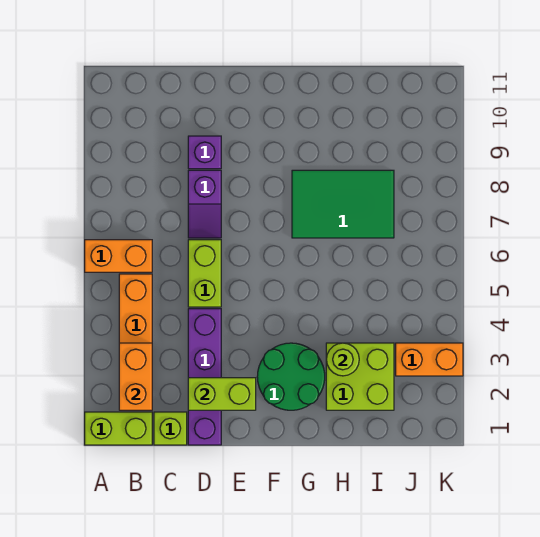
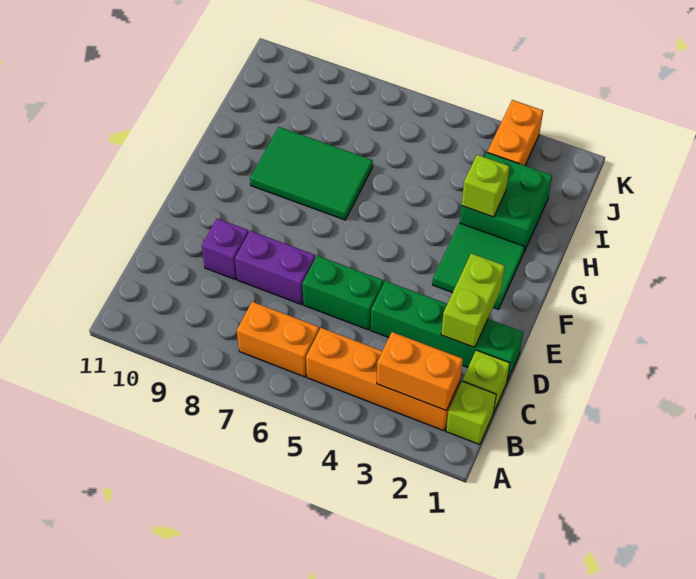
lime brick A1:B1 level 1 -> lime brick B1 level 1
orange brick A6:B6 level 1 -> orange brick B6:B7 level 1
purple brick D1:D4 level 1 -> green brick D1:D4 level 1
lime brick D5:D6 level 1 -> green brick D5:D6 level 1
purple slope D7:D8 level 1 top 8 -> purple brick D7:D8 level 1
green round brick F2:G3 level 1 -> green tile F2:G3 level 1
green tile G7:I8 level 1 -> green tile G7:H9 level 1
lime brick H2:I3 level 1 -> green brick H2:I3 level 1
lime round brick H3 level 2 -> lime brick H3 level 2

